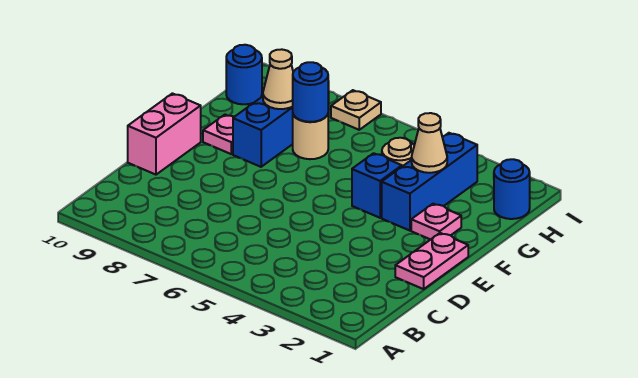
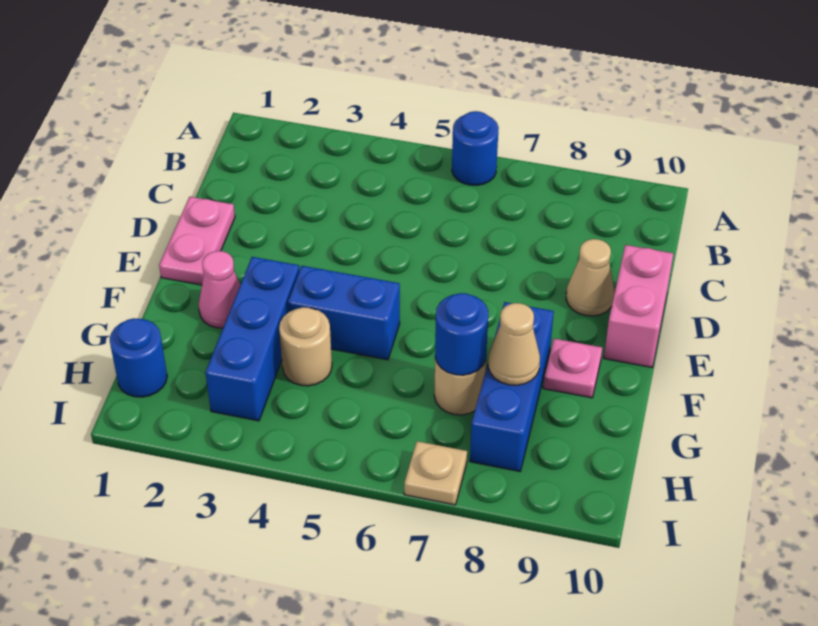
pink plate F2 level 1 -> pink cone F2 level 1
blue brick F4 level 1 -> blue brick F4:F5 level 1
tan cone G3 level 2 -> tan cone D9 level 1
blue round brick H10 level 1 -> blue round brick A6 level 1

